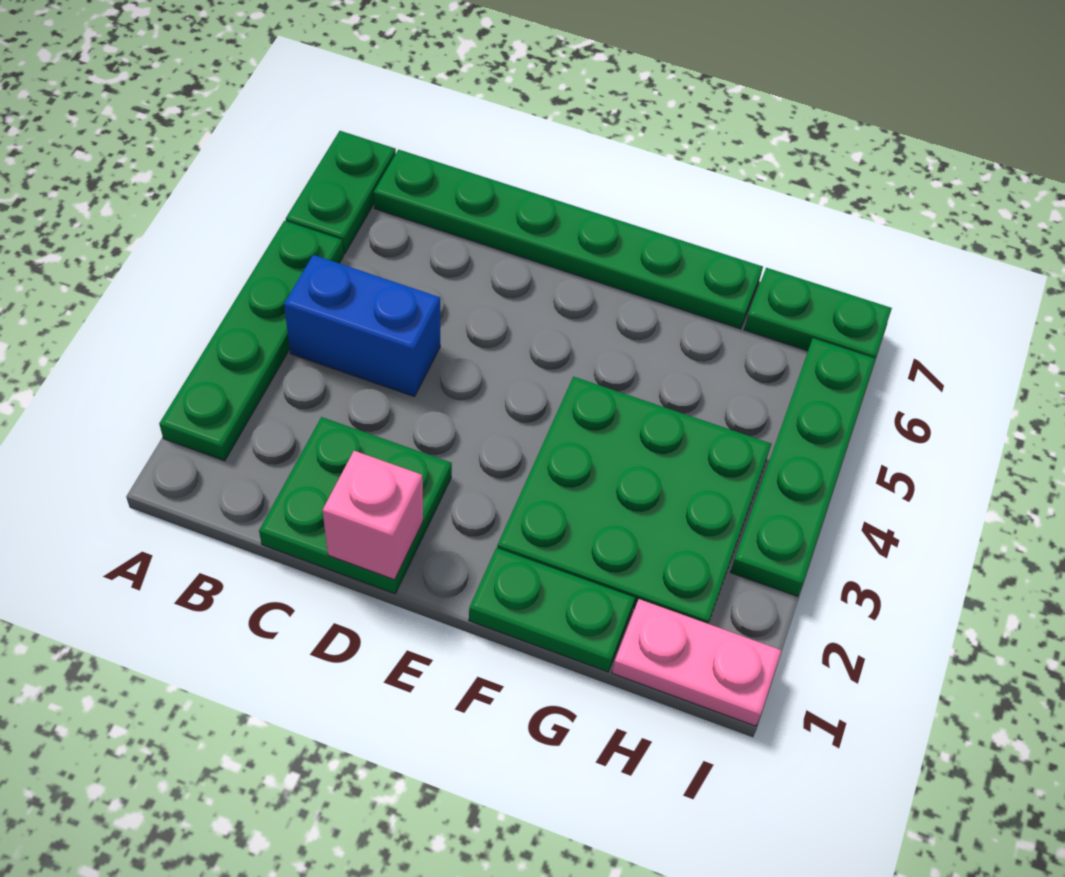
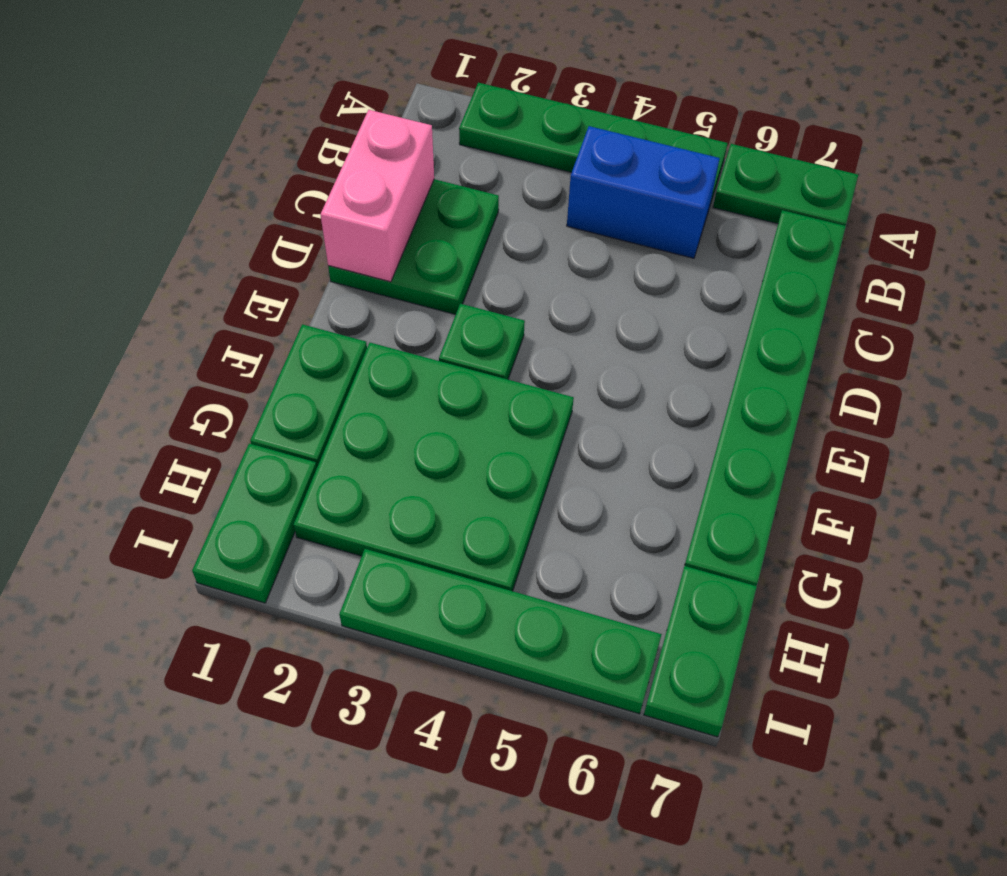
blue brick B4:C4 level 1 -> blue brick B4:B5 level 1
pink brick D1 level 2 -> pink brick C1:D1 level 2
none -> green plate E3 level 1
pink plate H1:I1 level 1 -> green plate H1:I1 level 1

